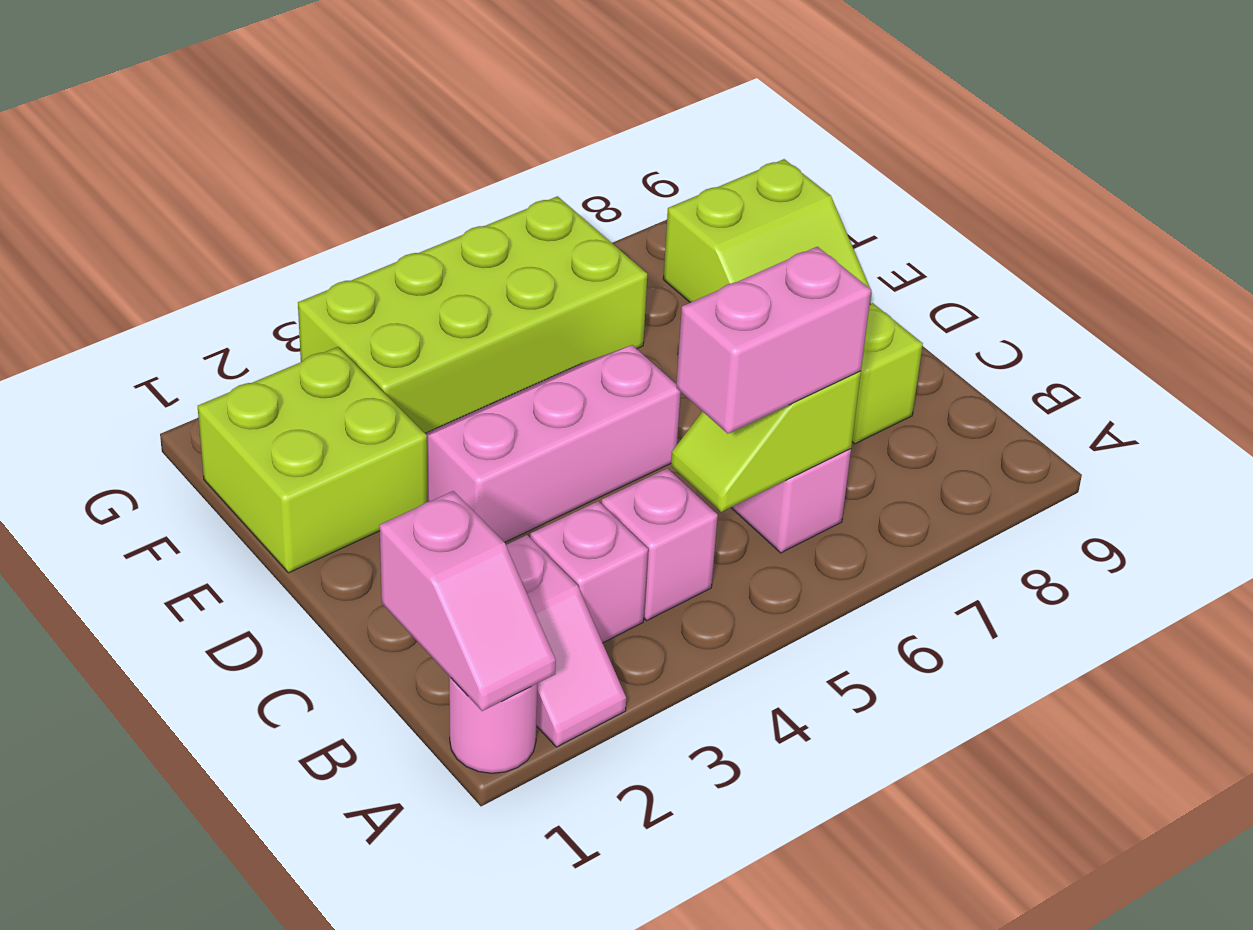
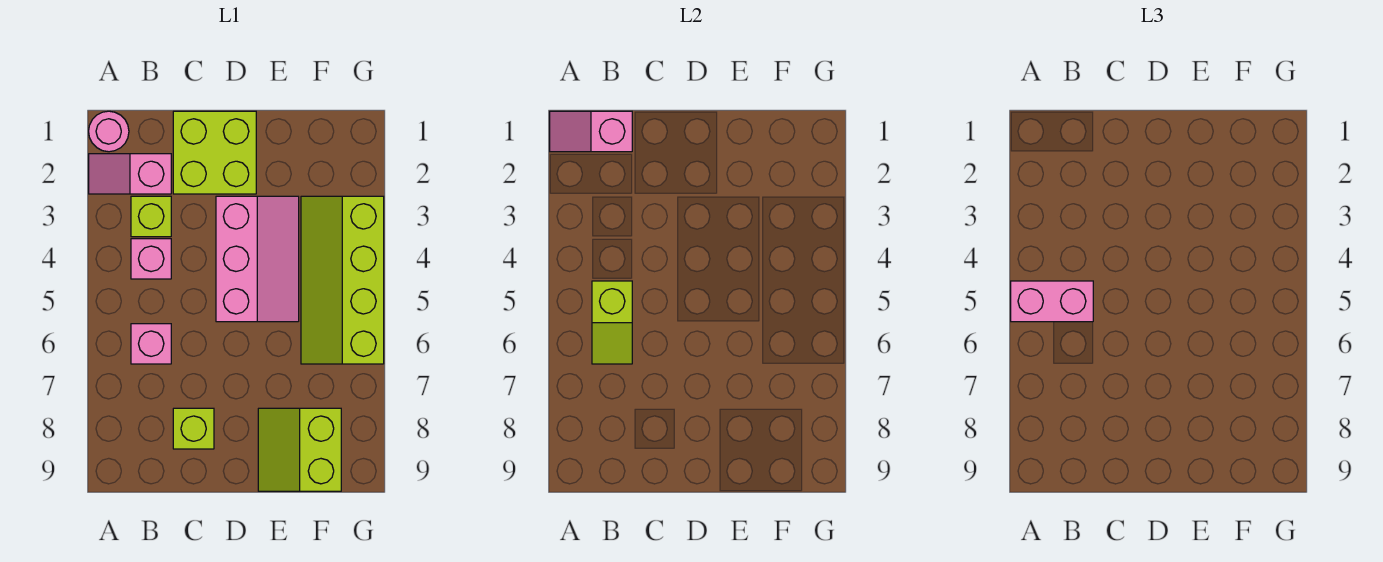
pink brick B3 level 1 -> lime brick B3 level 1
lime slope B5:B6 level 2 top 6 -> lime slope B5:B6 level 2 top 5
pink brick B5:B6 level 3 -> pink brick A5:B5 level 3
lime brick E1:F2 level 1 -> lime brick C1:D2 level 1
lime brick F3:G6 level 1 -> lime slope F3:G6 level 1 top G

